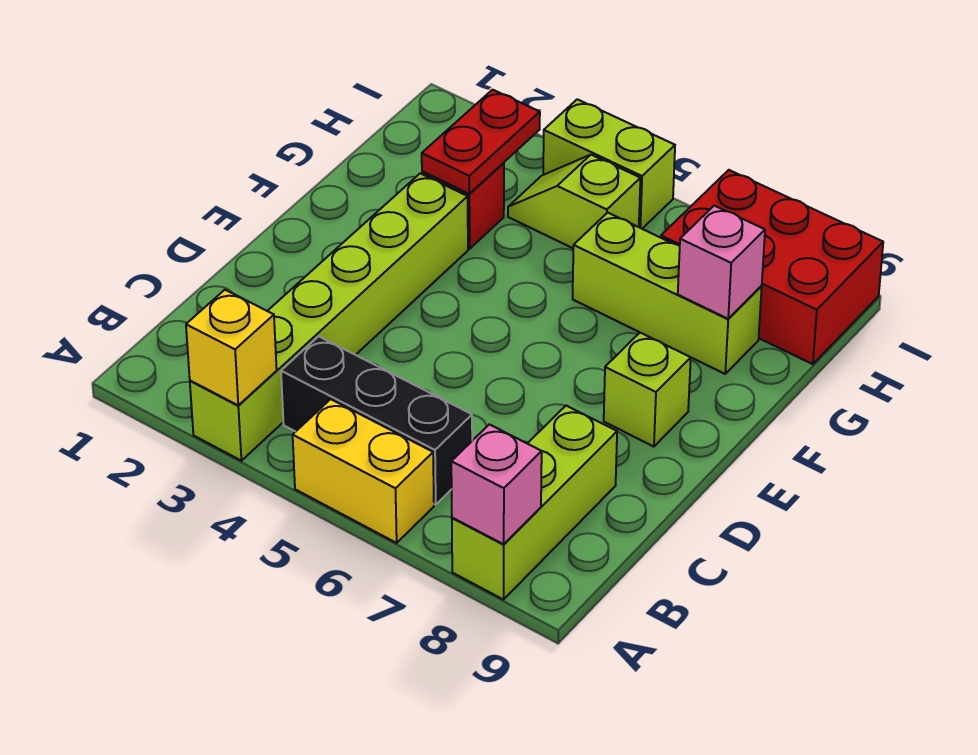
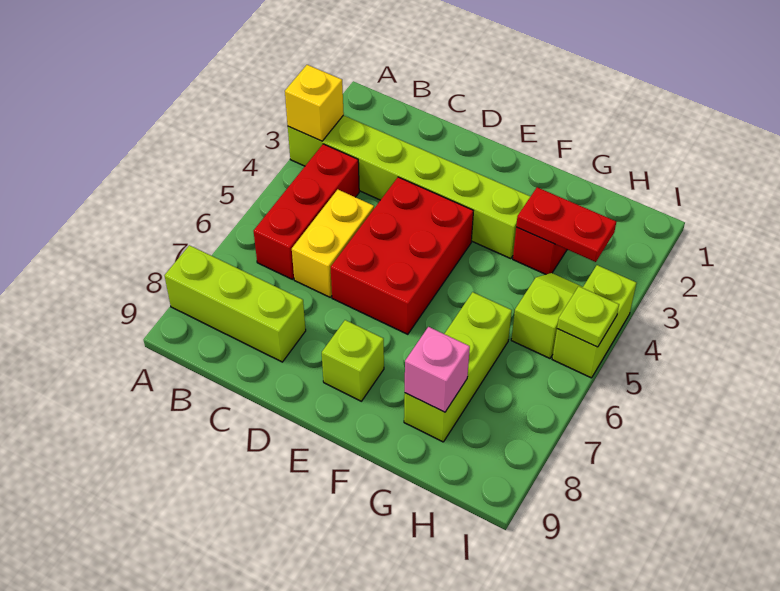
yellow brick A5:A6 level 1 -> yellow brick C5:C6 level 1
pink brick A8 level 2 -> none
black brick B4:B6 level 1 -> red brick B4:B6 level 1
red brick H7:I9 level 1 -> red brick D4:E6 level 1
none -> lime plate I5 level 2

